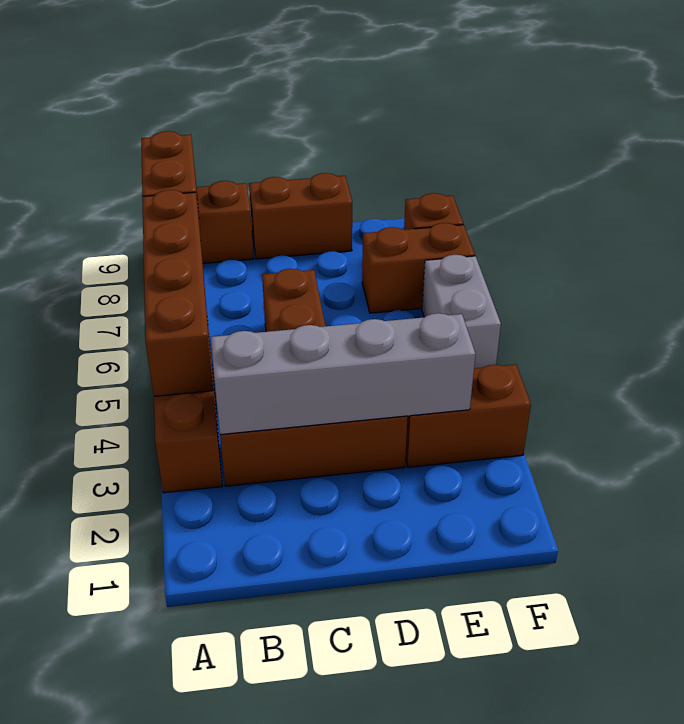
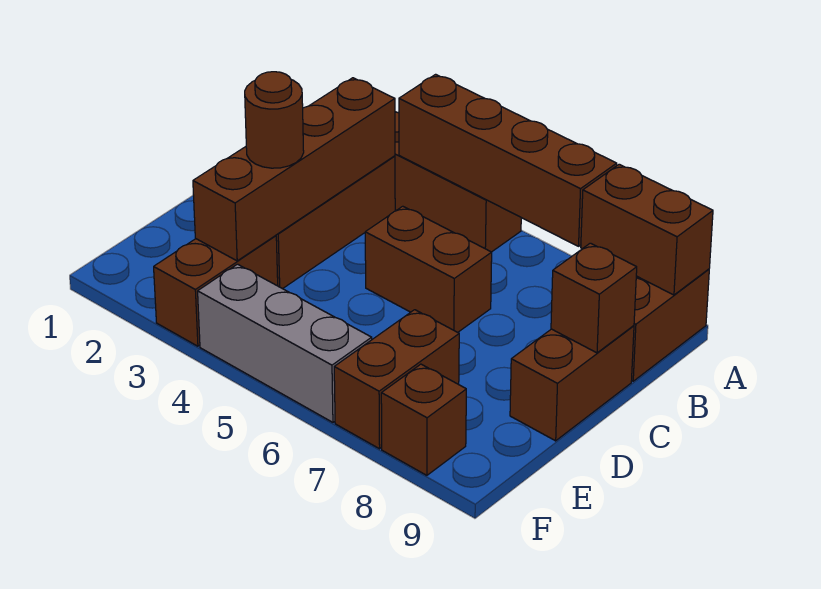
grey brick B3:E3 level 2 -> brown brick B3:E3 level 2
none -> brown brick C9 level 2
none -> brown round brick D3 level 3
grey brick F5:F6 level 1 -> grey brick F4:F6 level 1

